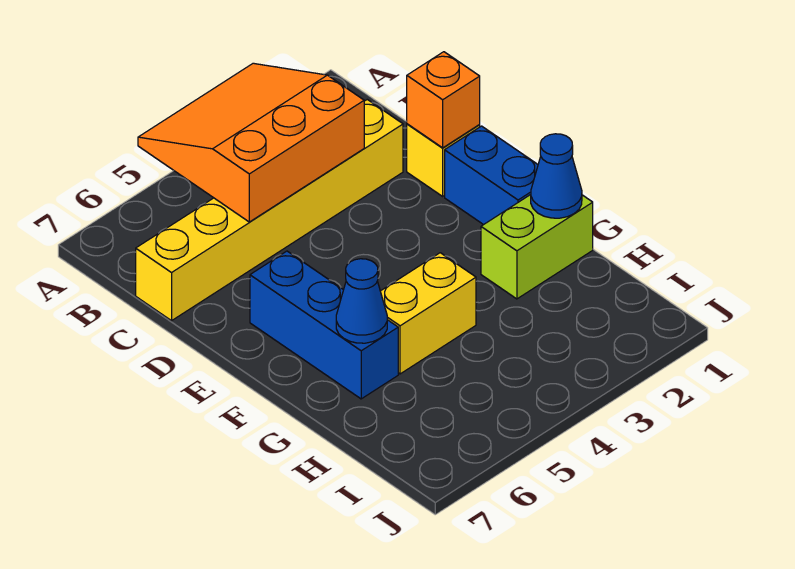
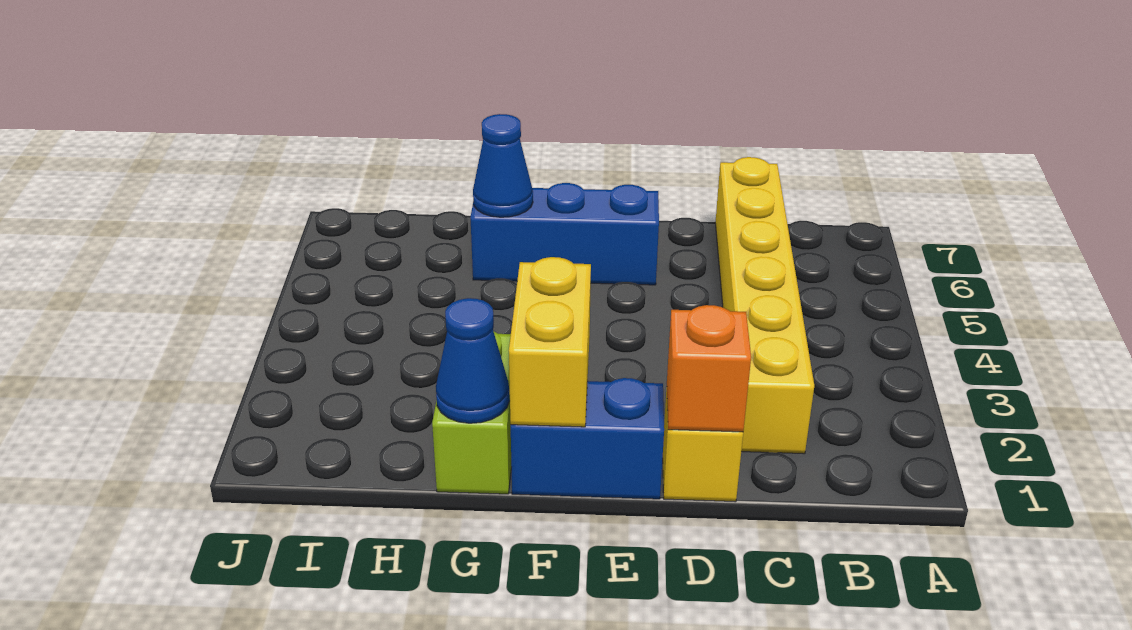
orange slope A3:C5 level 2 top C -> none
yellow brick G4:G5 level 1 -> yellow brick F1:F2 level 2

